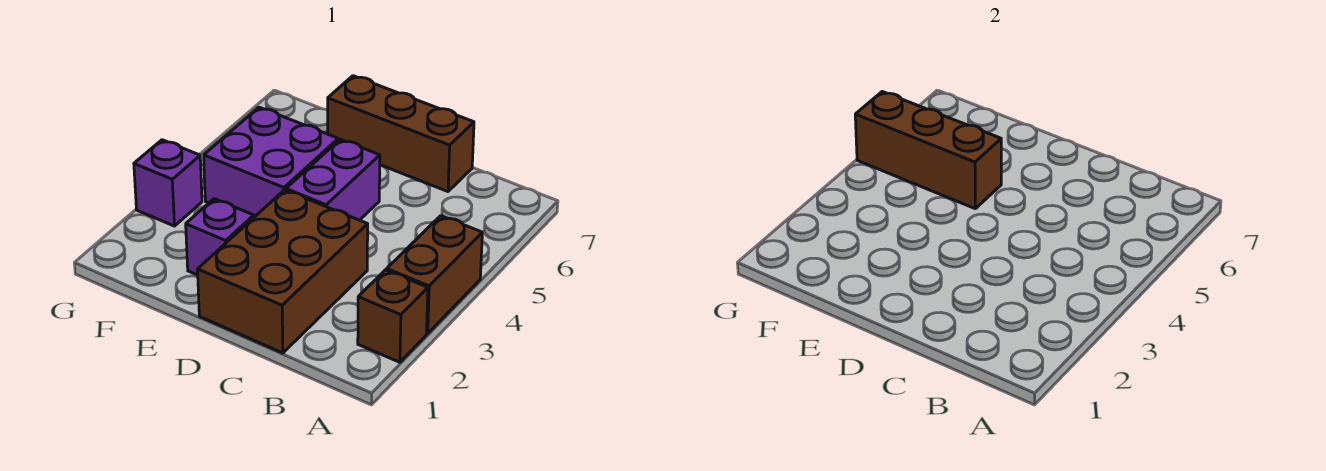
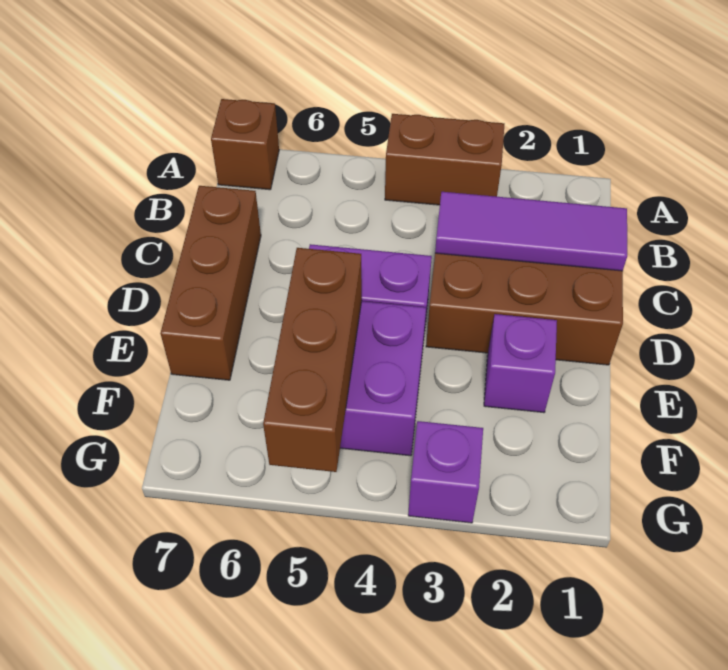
brown brick A2 level 1 -> brown brick A7 level 1
none -> purple tile C1:C3 level 2

